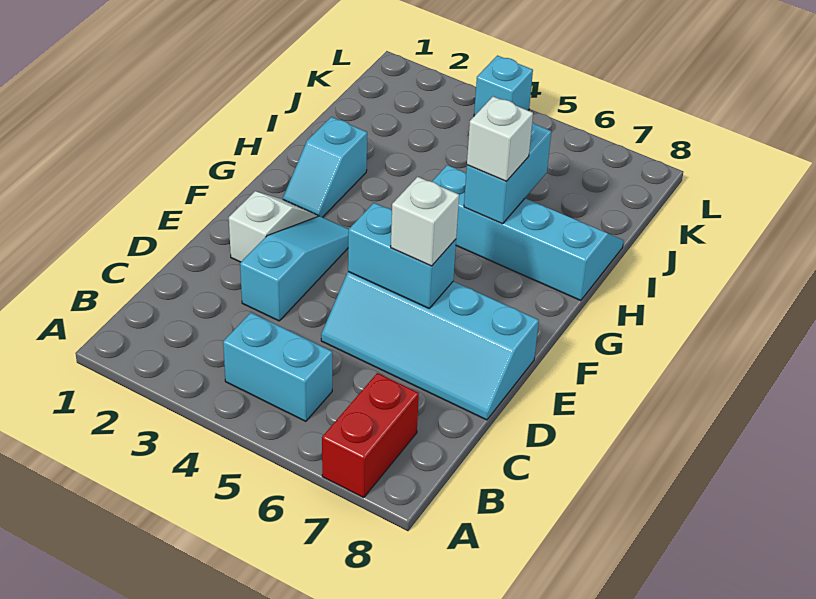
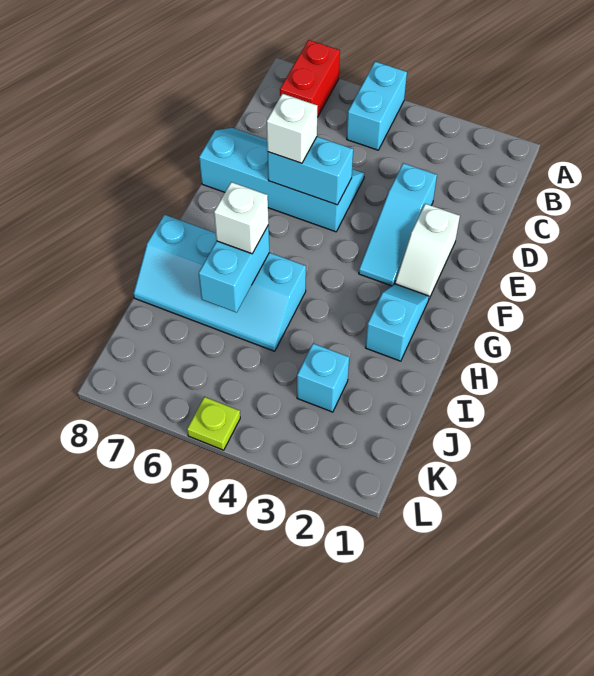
cyan brick B4:B5 level 1 -> cyan brick A5:B5 level 1
cyan brick L4 level 1 -> cyan brick J3 level 1
none -> lime plate L5 level 1

